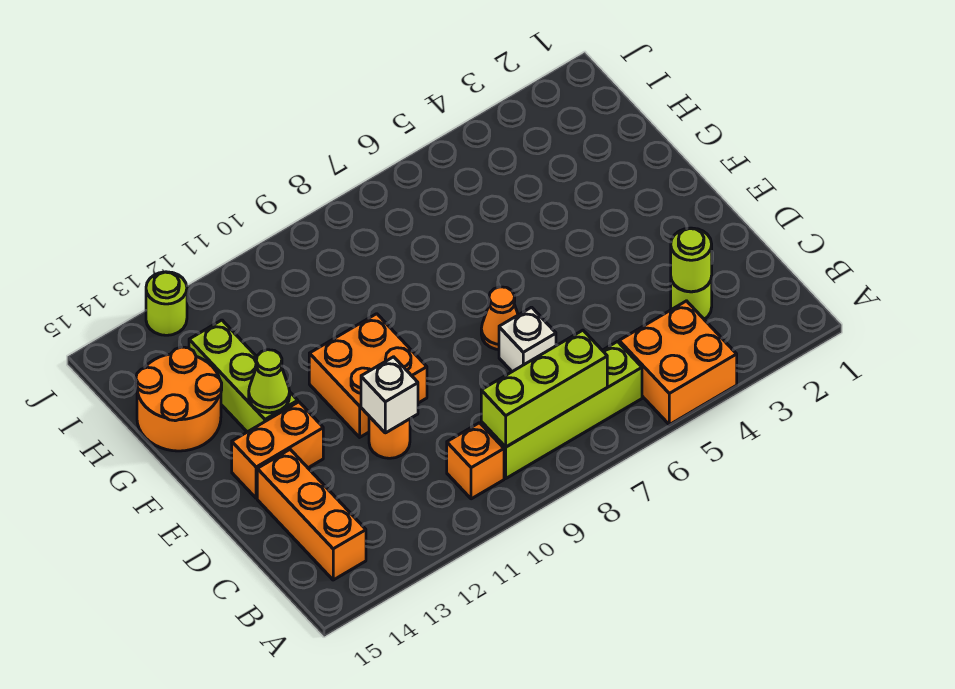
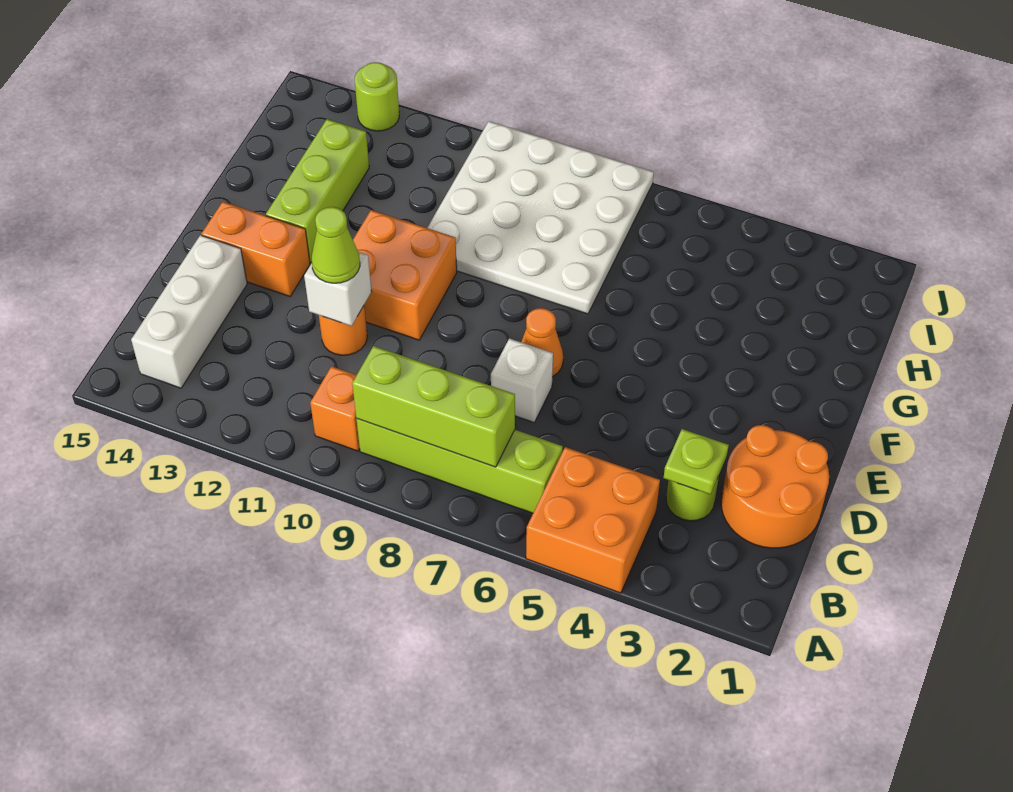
orange brick B14:D14 level 1 -> white brick B14:D14 level 1
lime round brick C3 level 2 -> lime plate C3 level 2
lime cone F13 level 2 -> lime cone D11 level 3
none -> white plate G7:J10 level 1
orange round brick G14:H15 level 1 -> orange round brick C1:D2 level 1

